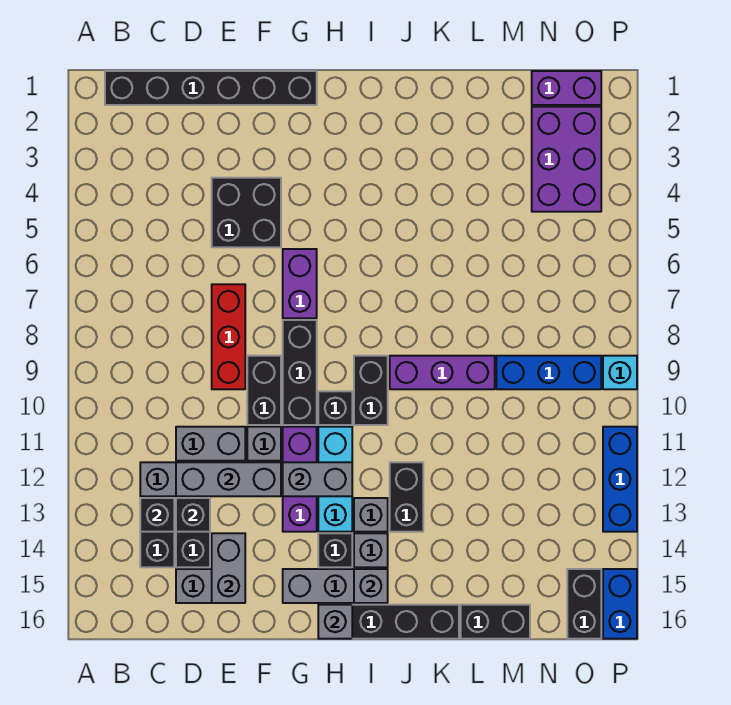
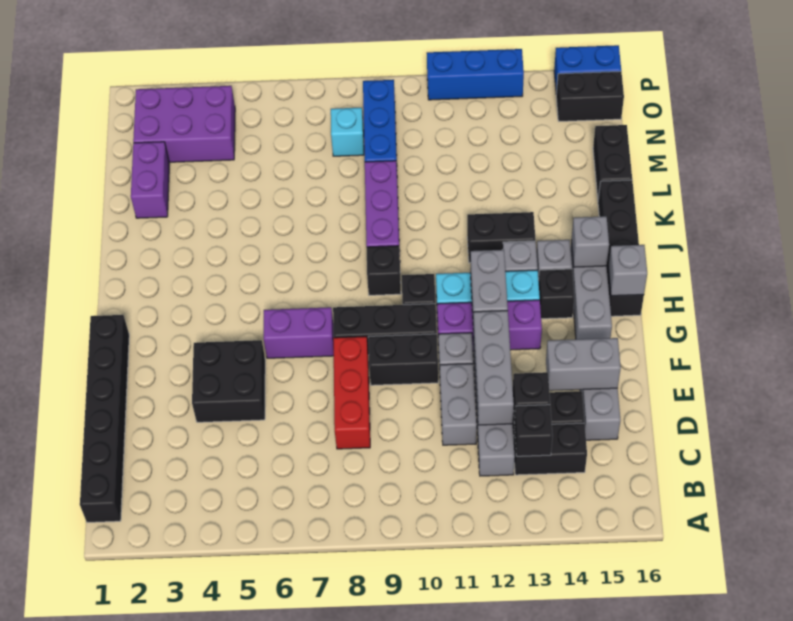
red brick E7:E9 level 1 -> red brick D8:F8 level 1
black brick I9:I10 level 1 -> black brick I9 level 1
purple brick N1:O1 level 1 -> purple brick L2:M2 level 1
cyan brick P9 level 1 -> cyan brick N8 level 1

